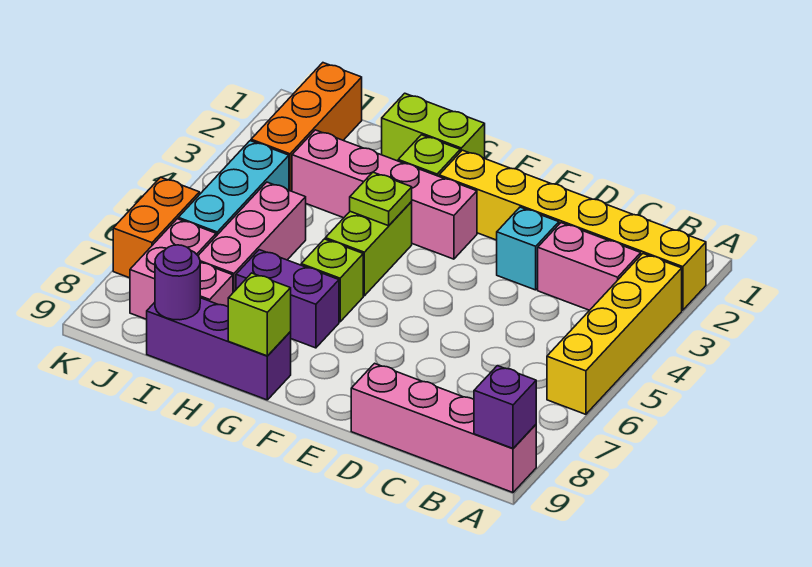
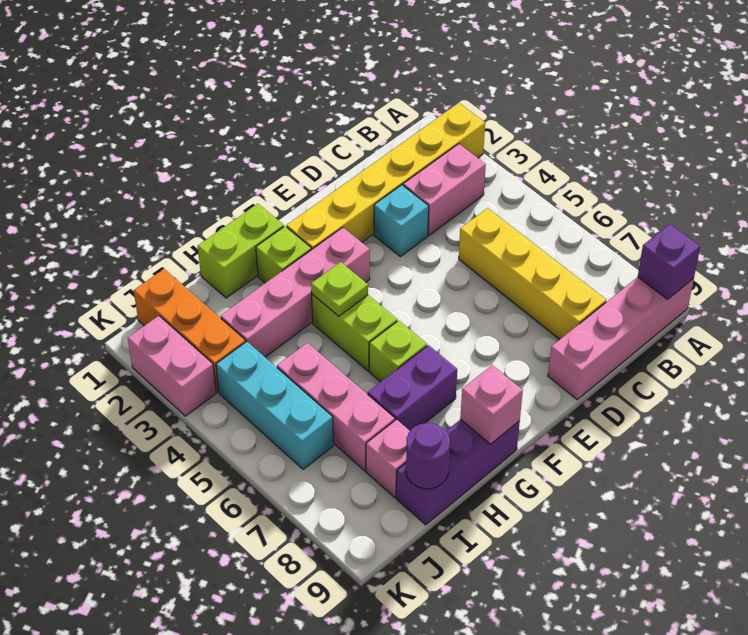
yellow brick A3:A6 level 1 -> yellow brick C5:C8 level 1
lime brick G9 level 2 -> pink brick G9 level 2
pink brick J7:J8 level 1 -> pink brick K2:K3 level 1
orange brick K6:K7 level 1 -> none

